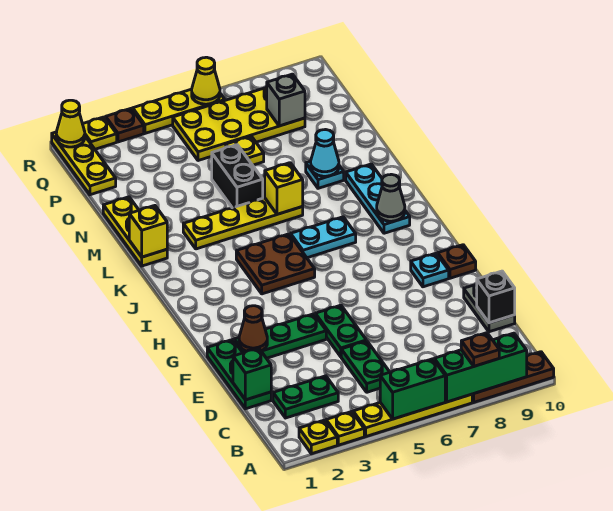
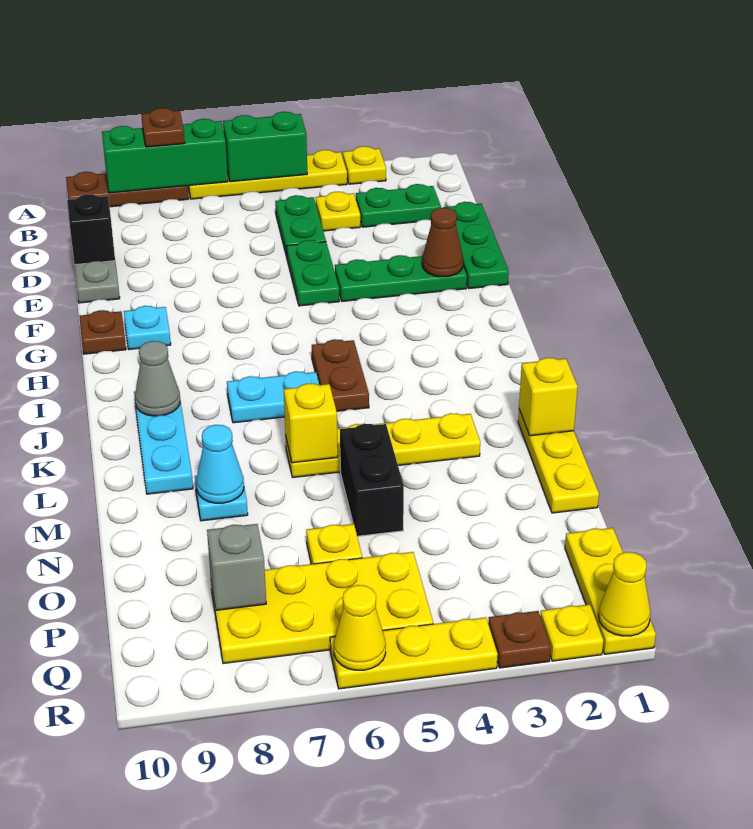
yellow plate A2 level 1 -> yellow plate C4 level 1
green brick D1 level 2 -> none
brown plate I4:J5 level 1 -> brown plate I5:J5 level 1

